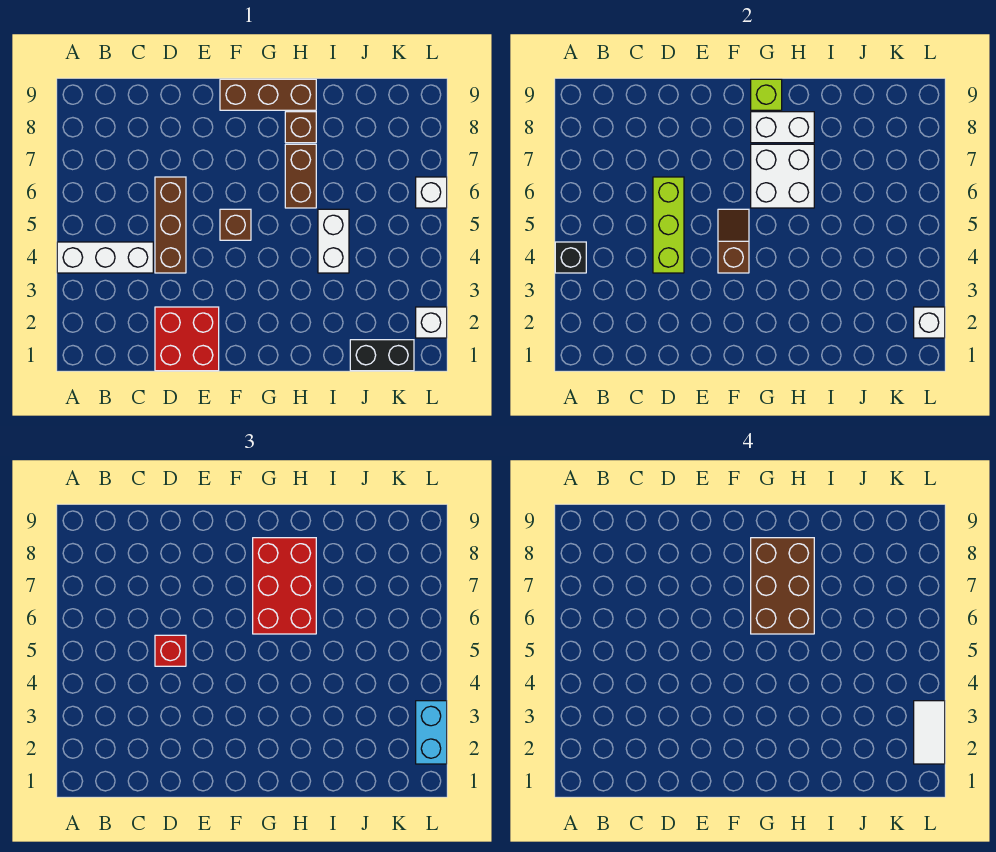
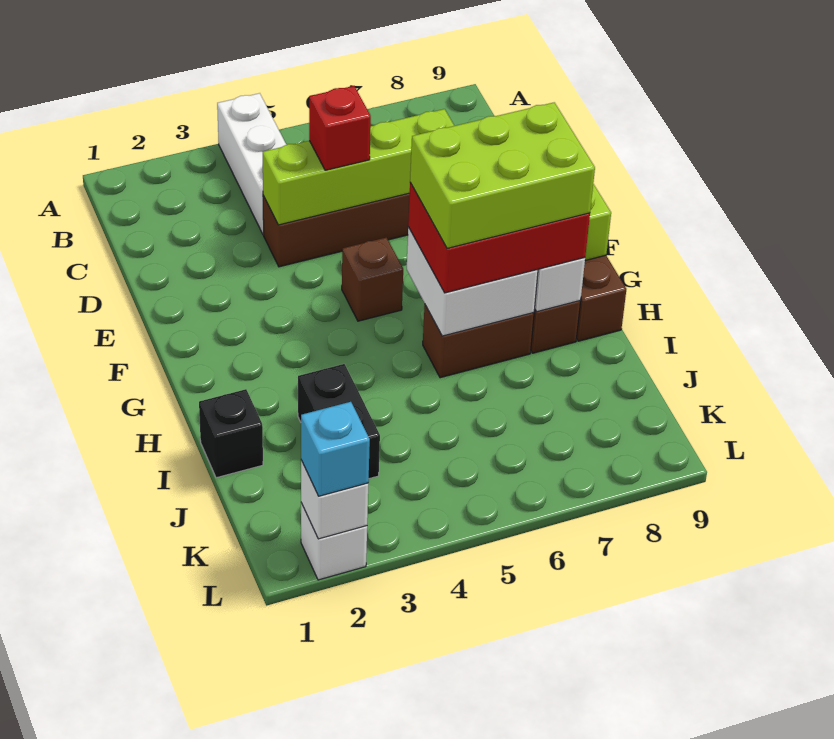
black brick A4 level 2 -> black brick I1 level 1
red brick D1:E2 level 1 -> none
lime brick D4:D6 level 2 -> lime brick D4:D7 level 2
brown slope F4:F5 level 2 top 4 -> none
brown brick G6:H8 level 4 -> lime brick G6:H8 level 4
white brick I4:I5 level 1 -> none
black brick J1:K1 level 1 -> black brick I3:J3 level 1
cyan brick L2:L3 level 3 -> cyan brick L2 level 3
white tile L2:L3 level 4 -> none
white brick L6 level 1 -> none

